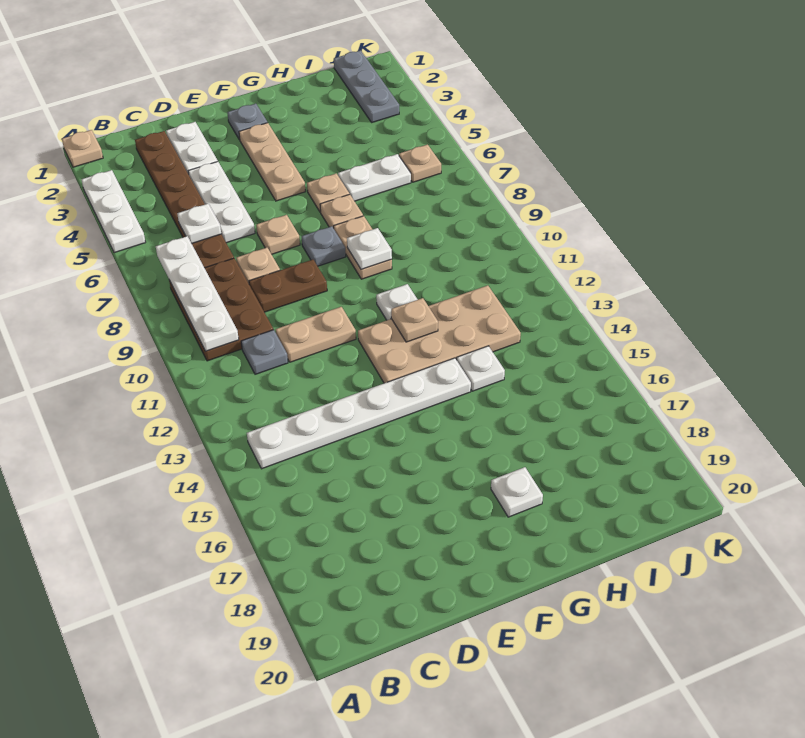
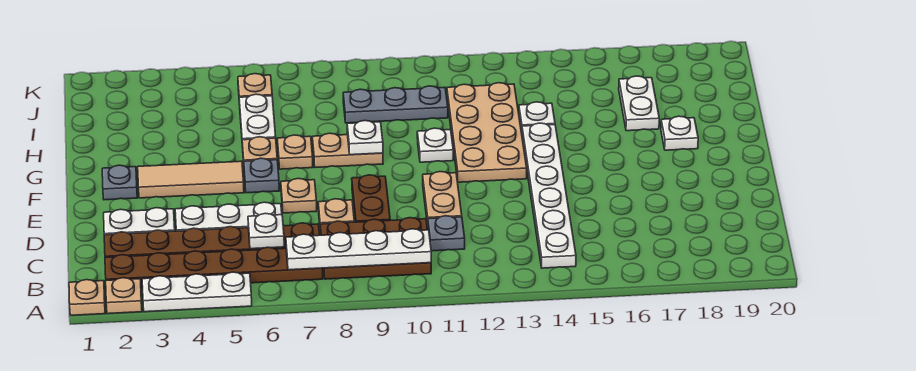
none -> brown plate B2:B7 level 1
tan plate F3:F5 level 1 -> tan tile F3:F5 level 1
grey plate F8 level 1 -> grey plate F6 level 1
tan plate G12 level 2 -> tan plate A2 level 1
none -> white plate H17:I17 level 1
grey plate J1:J3 level 1 -> grey plate I9:I11 level 1

